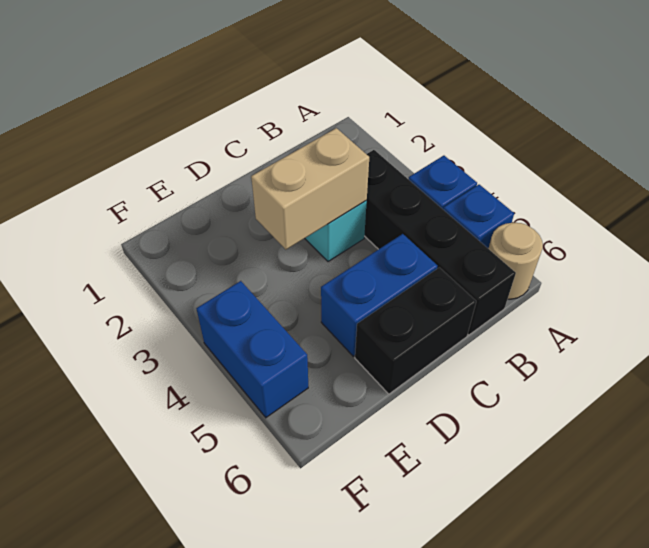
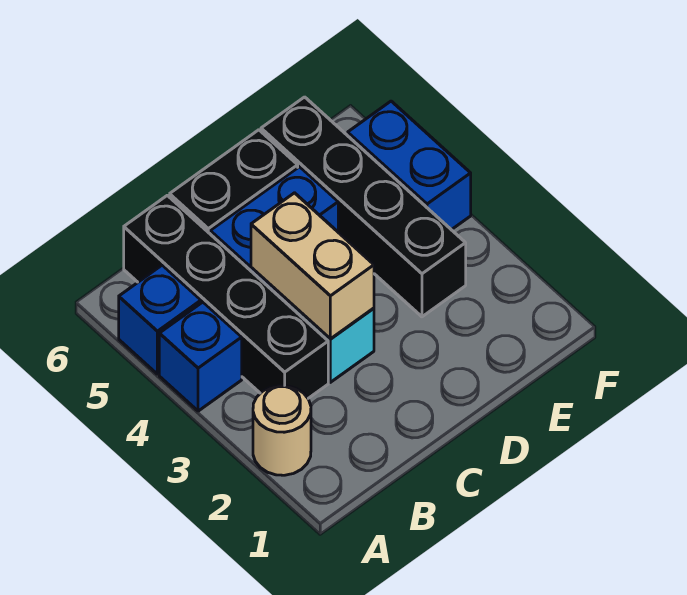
tan round brick A6 level 1 -> tan round brick A2 level 1
tan brick C3:D3 level 2 -> tan brick C3:C4 level 2
none -> black brick E3:E6 level 1

